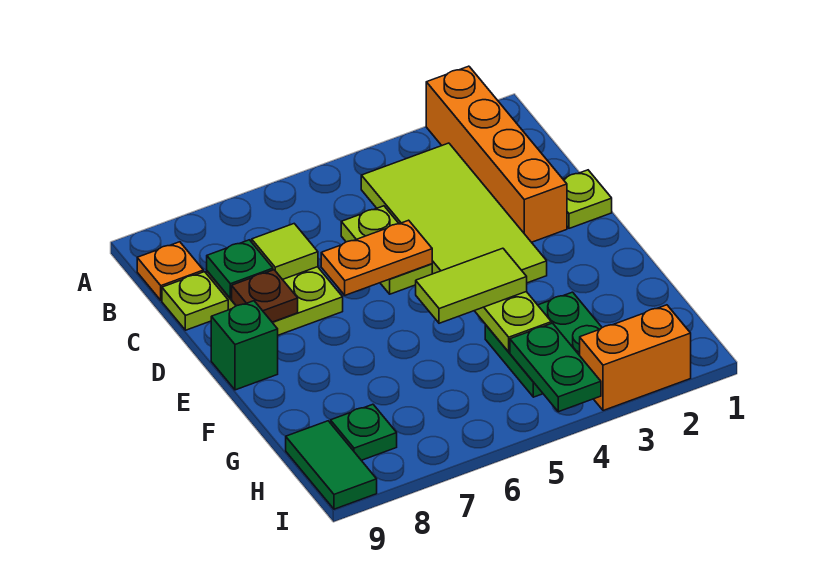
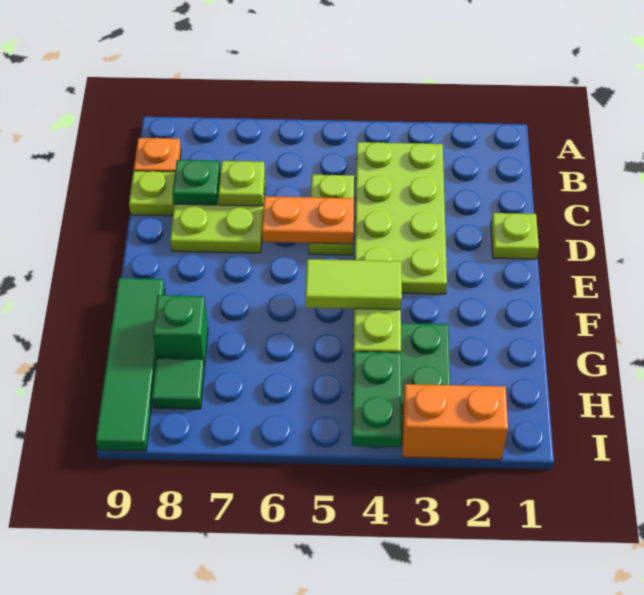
orange brick A2:D2 level 1 -> none
lime tile B3:E4 level 1 -> lime plate B3:E4 level 1
lime tile C7 level 2 -> lime plate C7 level 2
brown plate D8 level 2 -> none
green brick E9 level 1 -> green brick G8 level 1
green plate H8 level 1 -> green tile H8 level 1
green tile H9:I9 level 1 -> green tile F9:I9 level 1

